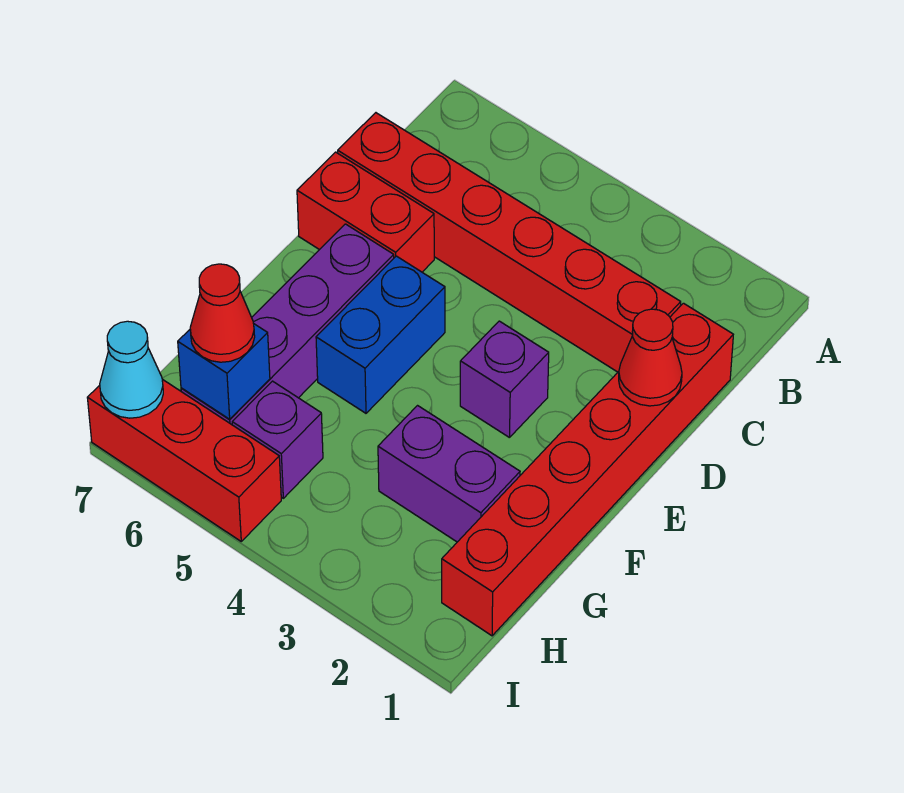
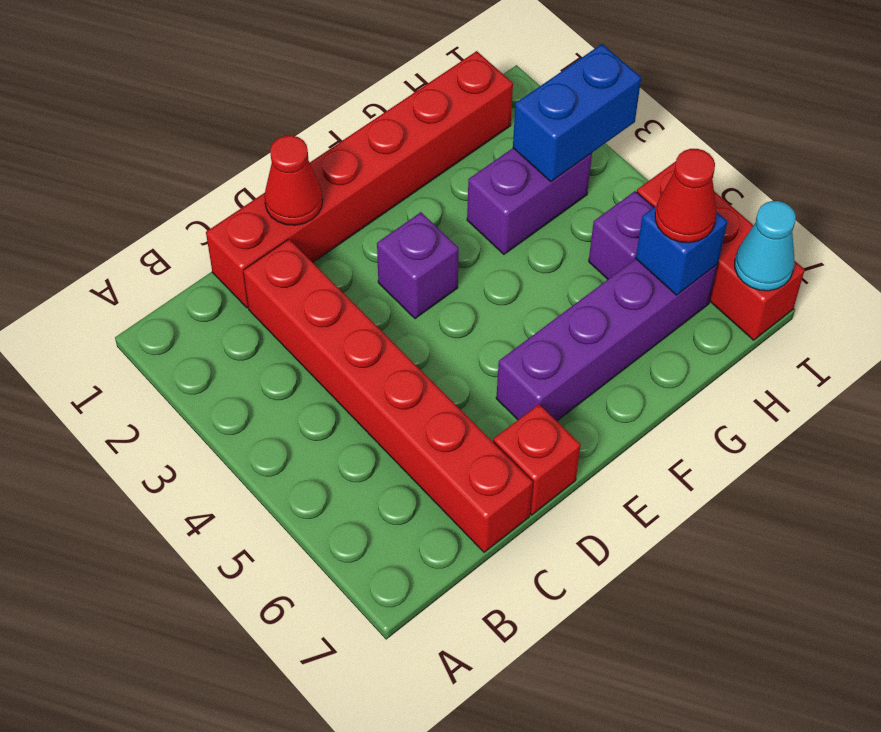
red brick D6:D7 level 1 -> red brick D7 level 1
blue brick E5:F5 level 1 -> blue brick H3:I3 level 2
purple brick G2:G3 level 1 -> purple brick G3:H3 level 1

